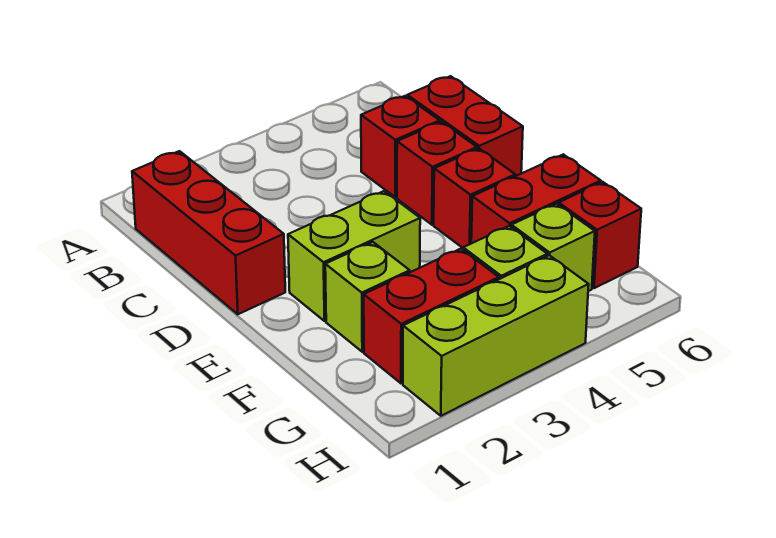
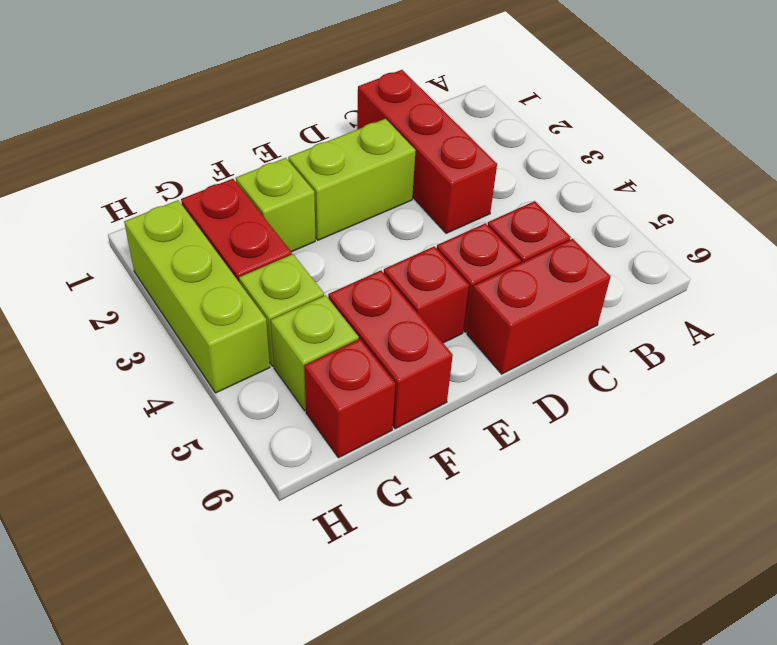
red brick B1:D1 level 1 -> red brick C1:C3 level 1
lime brick E2:E3 level 1 -> lime brick D2:E2 level 1

